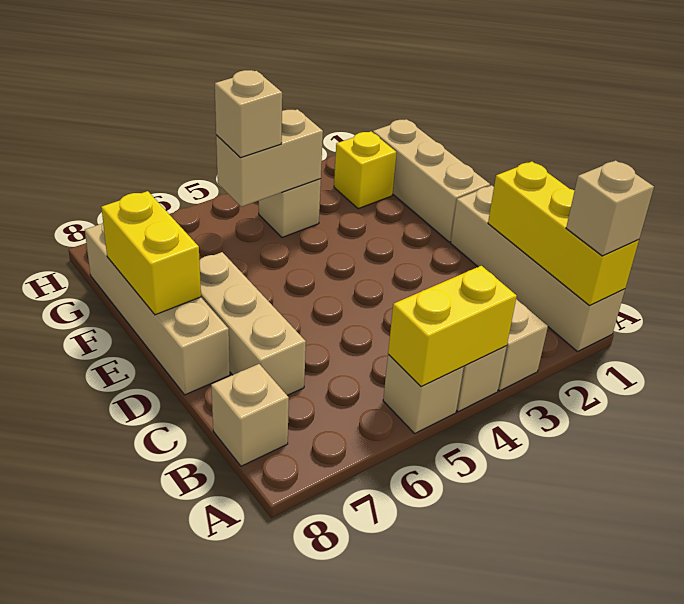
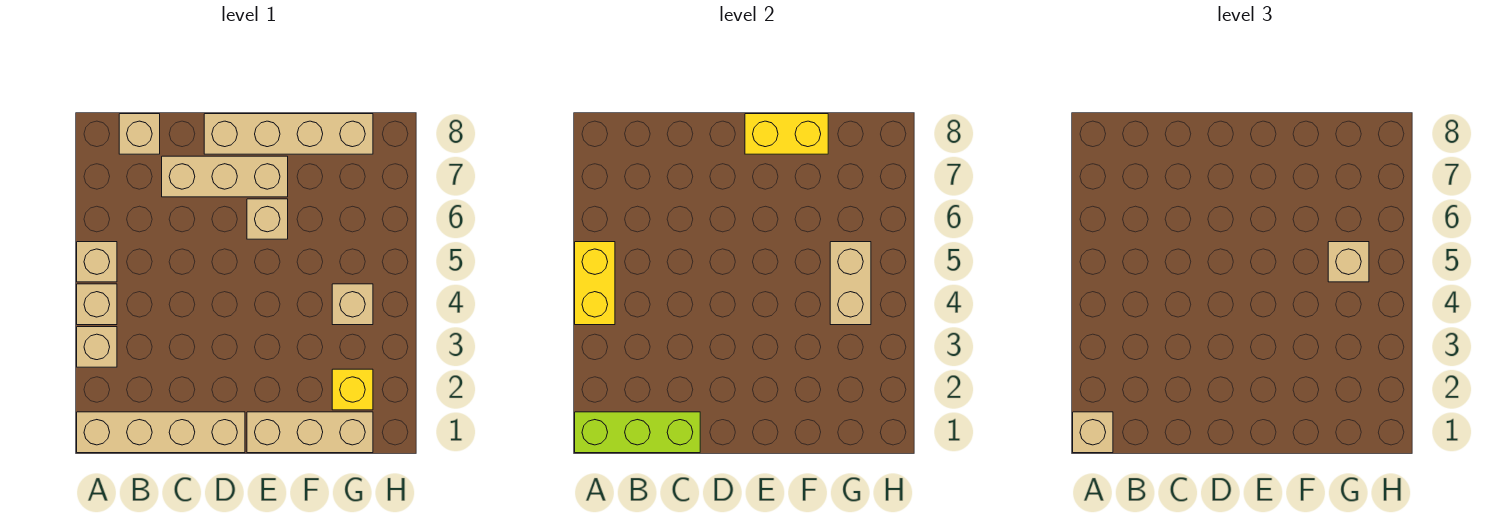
yellow brick A1:C1 level 2 -> lime brick A1:C1 level 2
none -> tan brick E6 level 1

